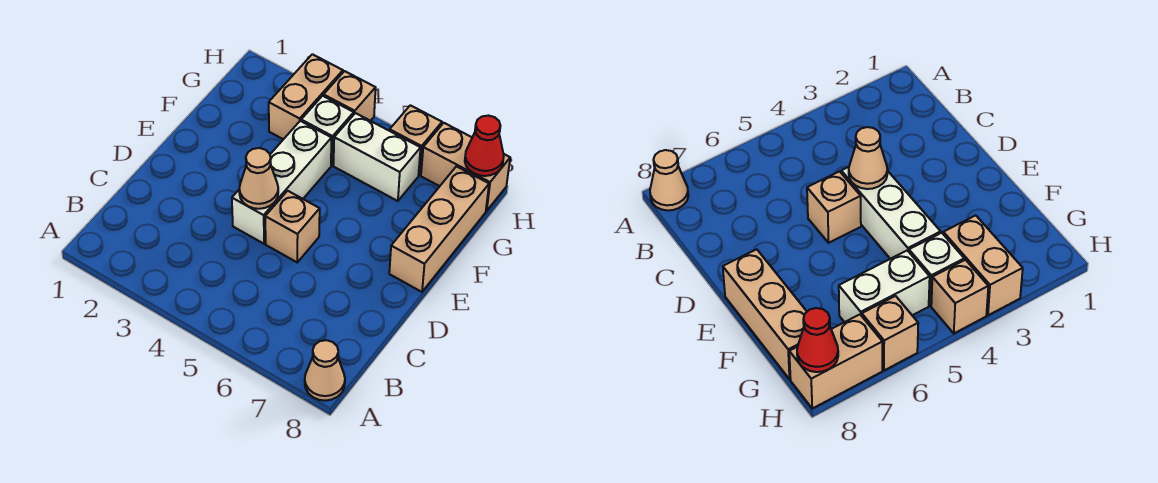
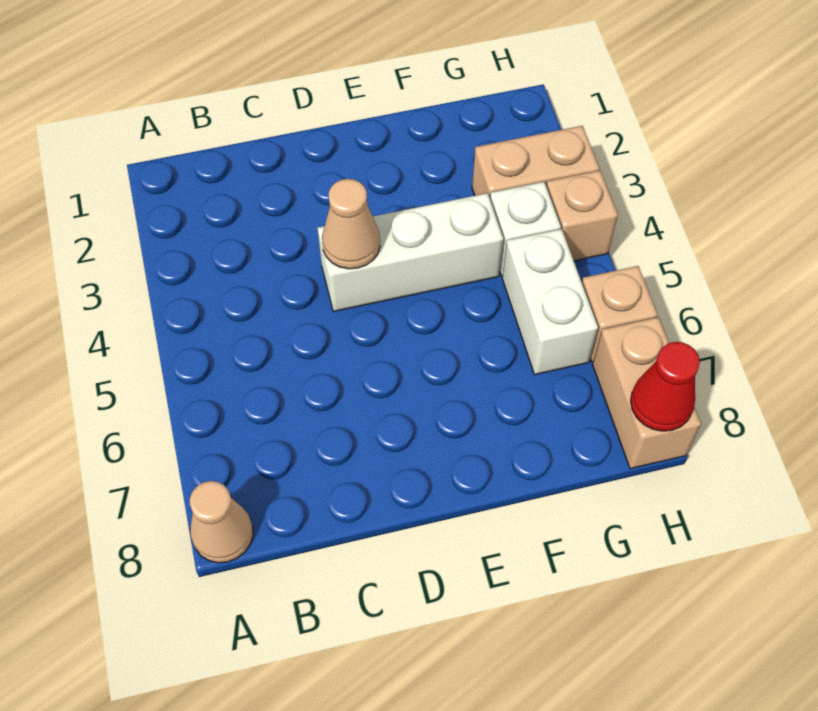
tan brick D5 level 1 -> none
tan brick E8:G8 level 1 -> none

